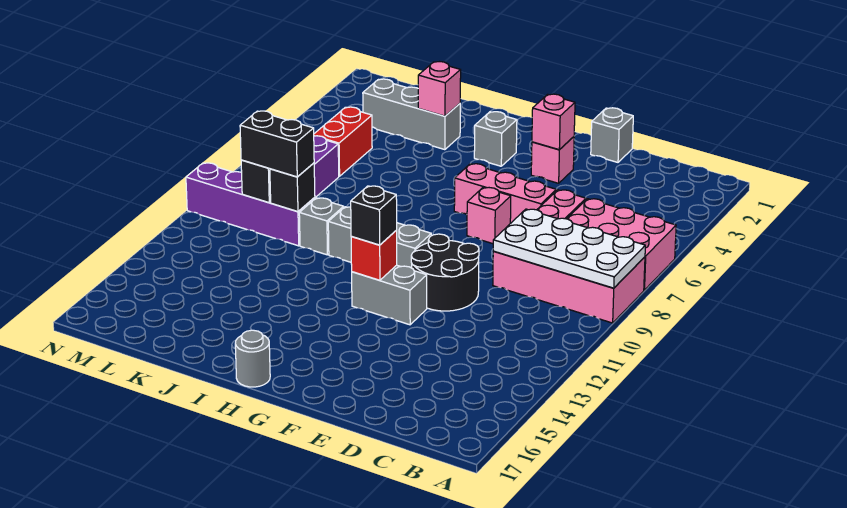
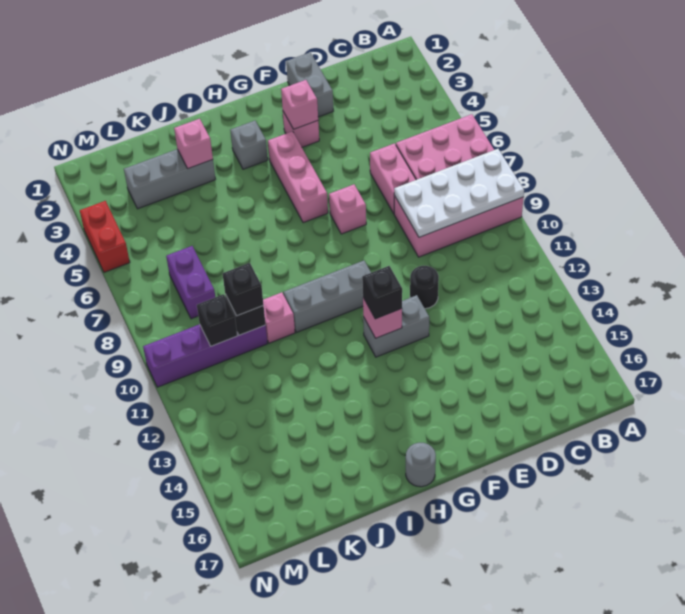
grey brick E1 level 1 -> grey brick E1:E2 level 1
pink brick E6:G6 level 1 -> pink brick G4:G6 level 1
black round brick E10:F11 level 1 -> black round brick E11 level 1
red brick G12 level 2 -> pink brick G12 level 2
grey brick J10 level 1 -> pink brick J10 level 1
black brick K10:L10 level 3 -> black brick K10 level 3
red brick L5:L6 level 1 -> red brick N4:N5 level 1

